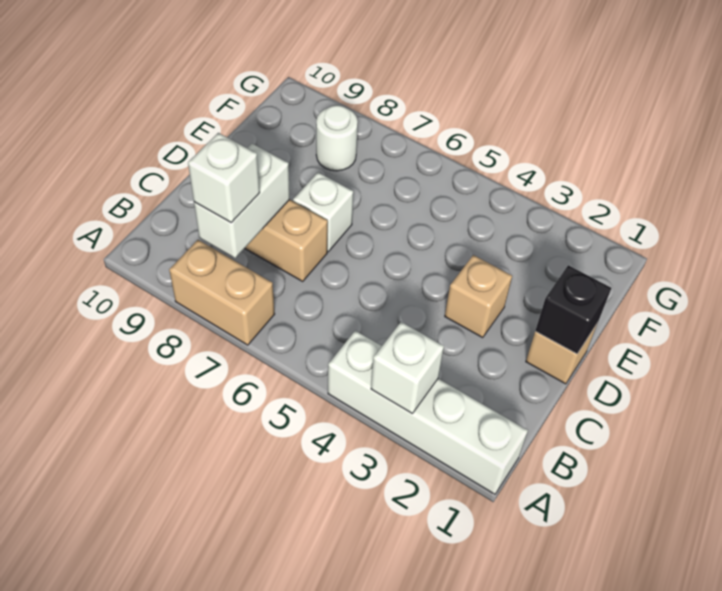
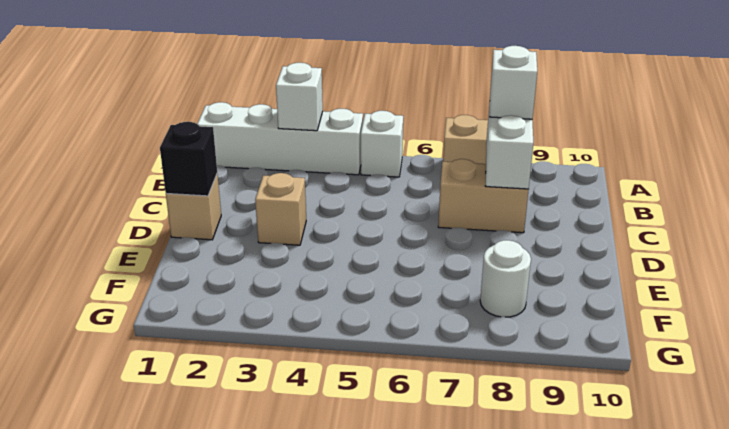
white brick D7 level 1 -> white brick A5 level 1

